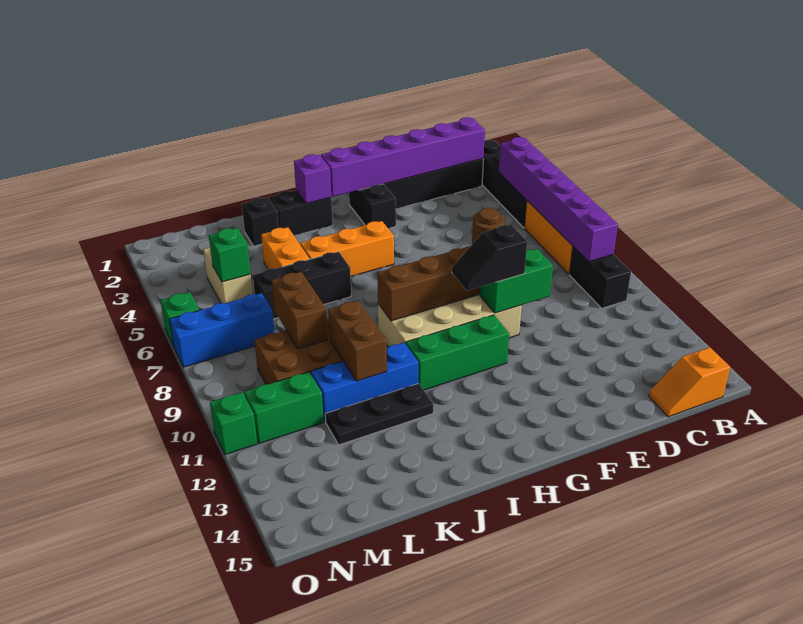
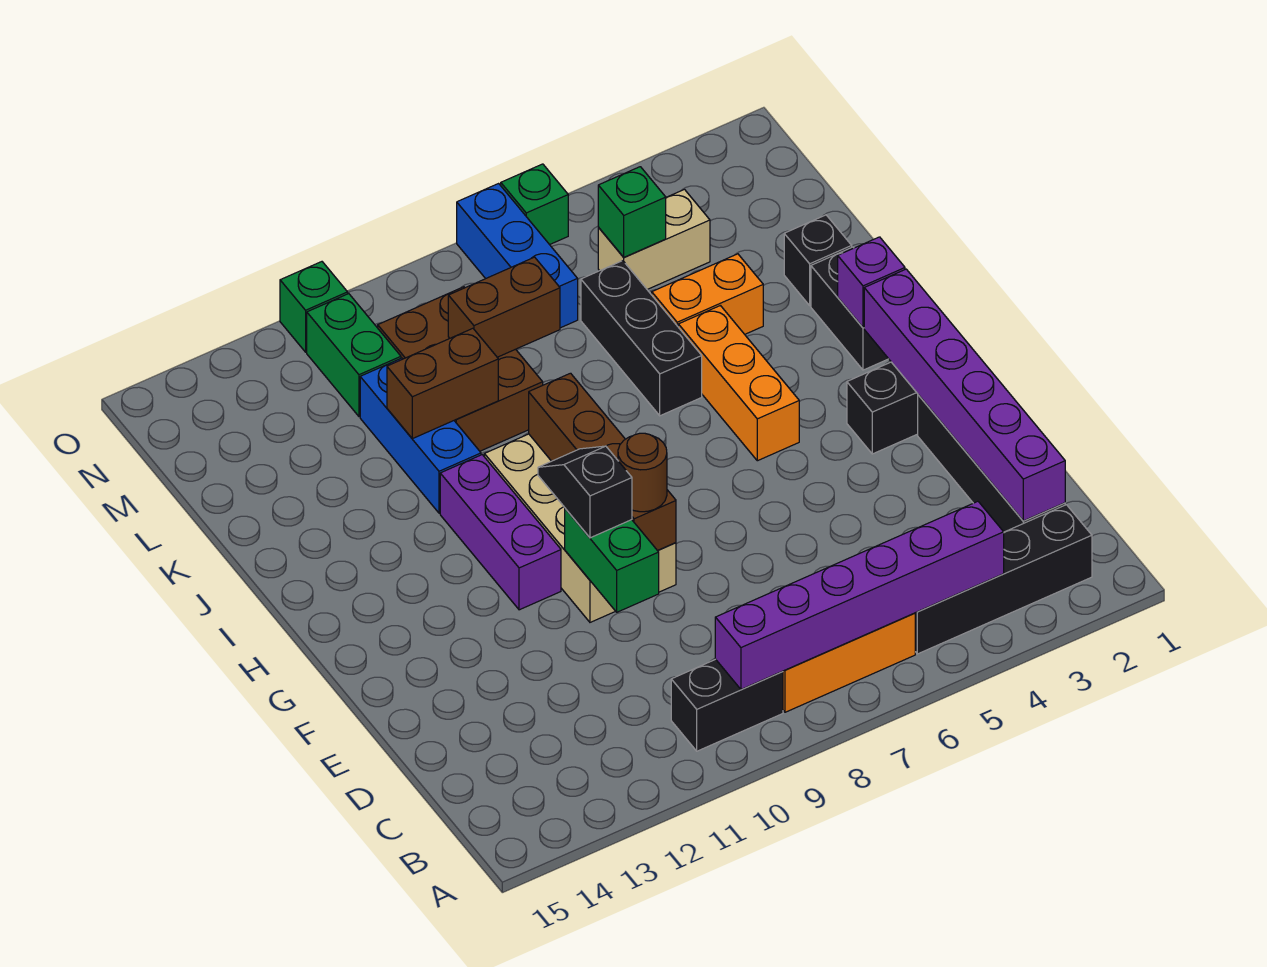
orange slope B15:C15 level 1 top B -> none
green brick G11:I11 level 1 -> purple brick G11:I11 level 1
black plate J12:L12 level 1 -> none

